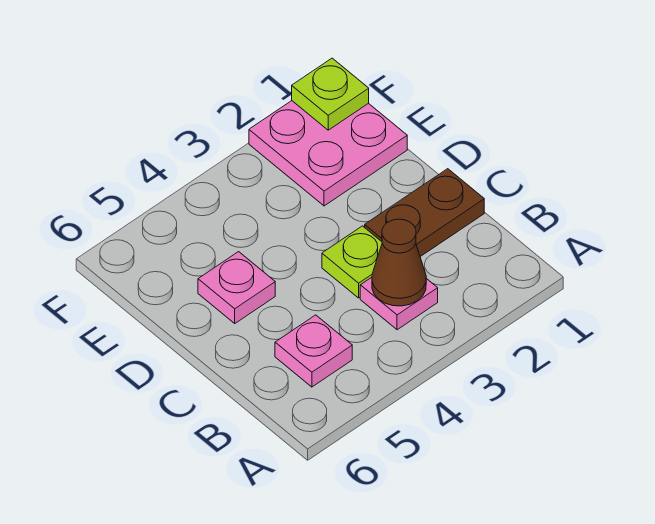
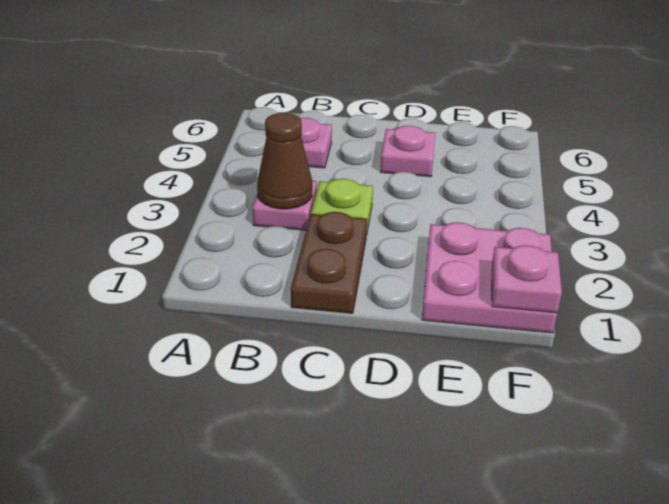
lime plate F1 level 2 -> pink plate F1 level 2

